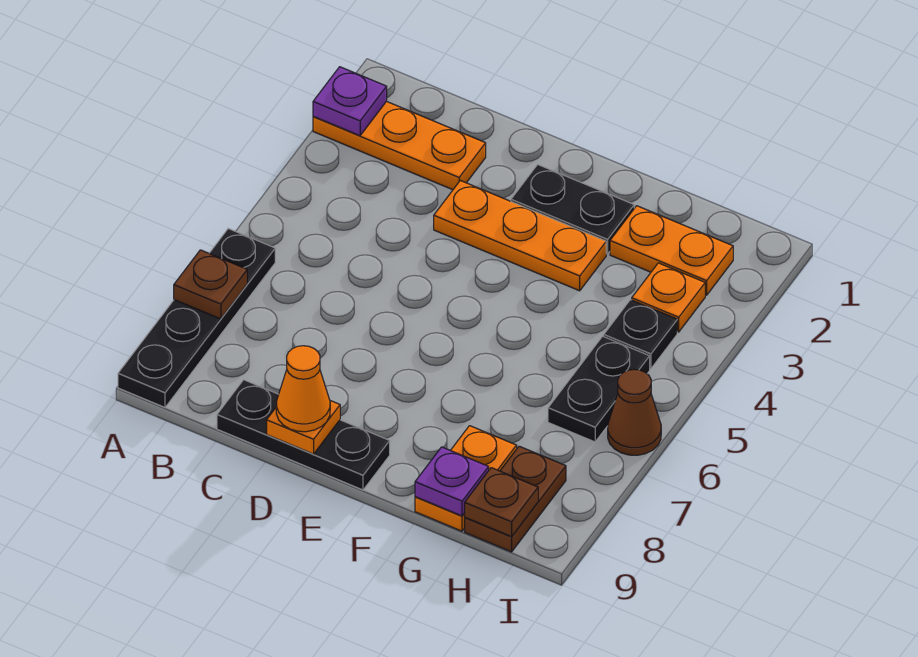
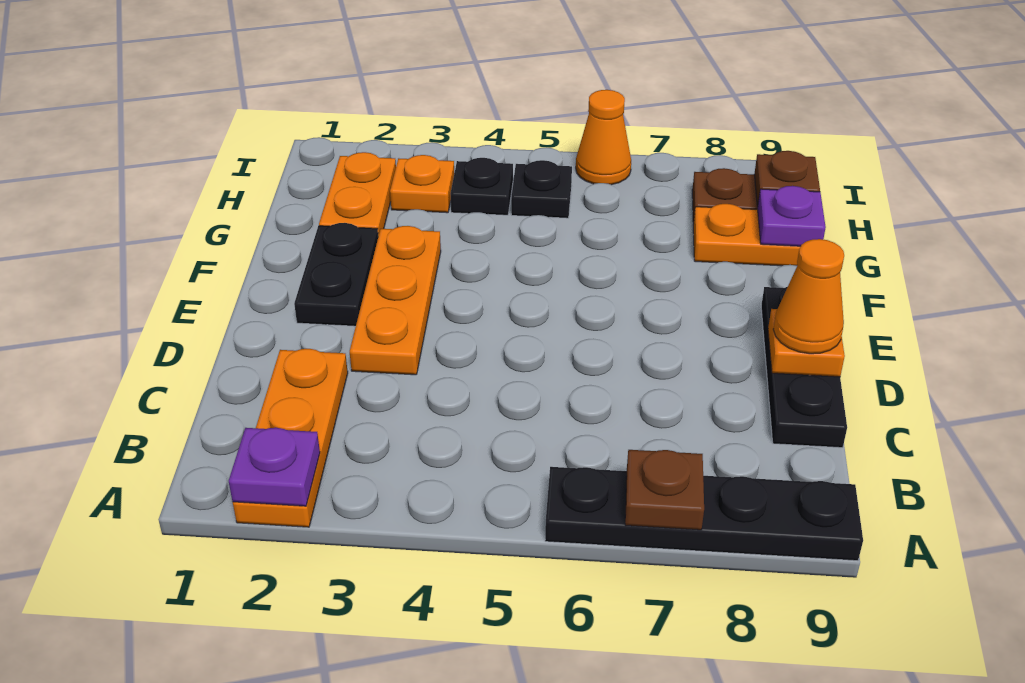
black plate H5:H6 level 1 -> black plate H5 level 1
brown cone I6 level 1 -> orange cone I6 level 1

